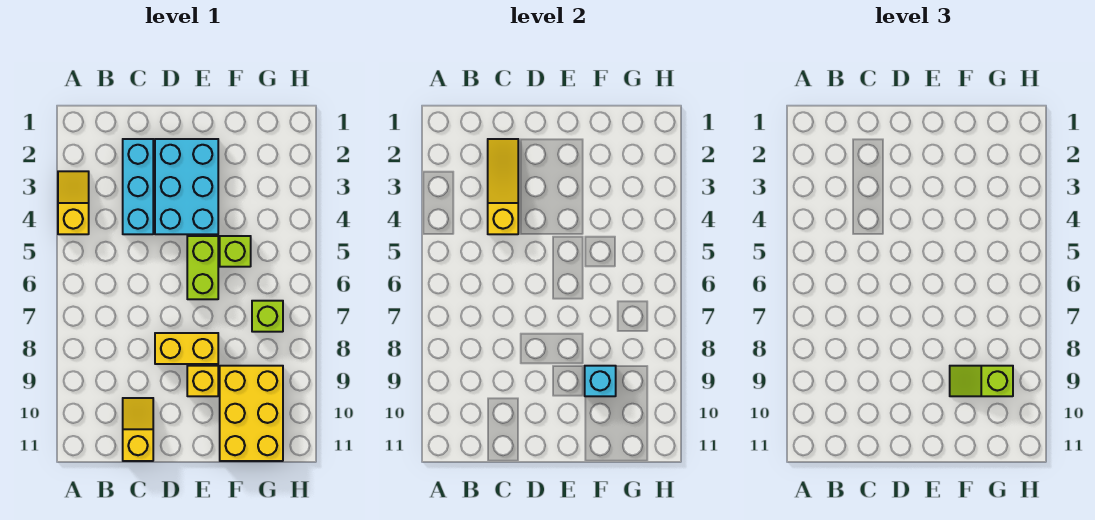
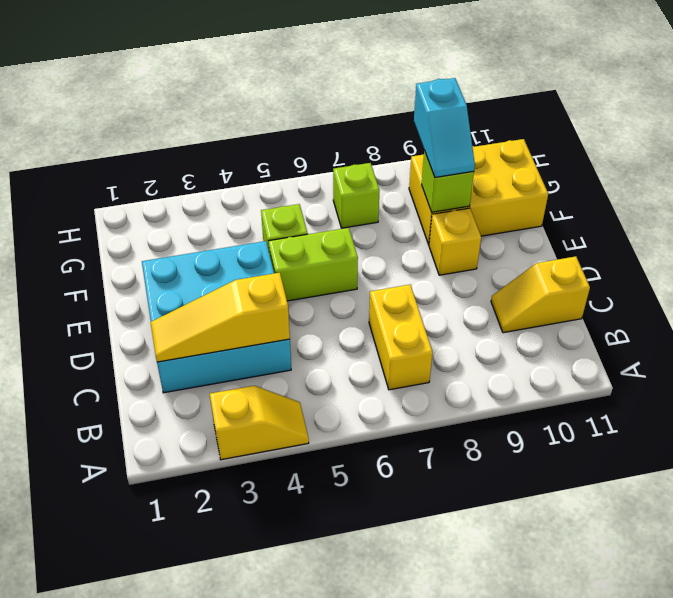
yellow slope A3:A4 level 1 top 4 -> yellow slope A3:A4 level 1 top 3
yellow brick D8:E8 level 1 -> yellow brick B7:C7 level 1
cyan brick F9 level 2 -> lime brick F9 level 2
lime slope F9:G9 level 3 top G -> cyan slope F9:G9 level 3 top G

